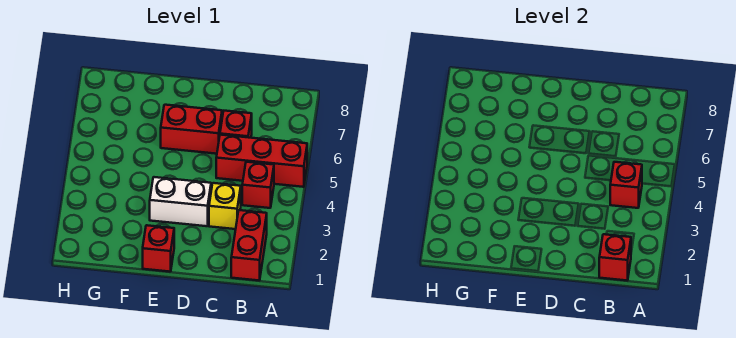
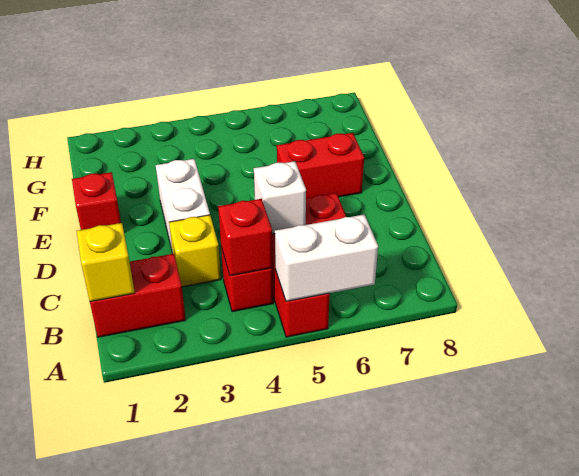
none -> white brick A5:A6 level 2
red brick B1 level 2 -> yellow brick B1 level 2
none -> white brick C5 level 2
red brick D6:E6 level 1 -> red brick E6:E7 level 1

